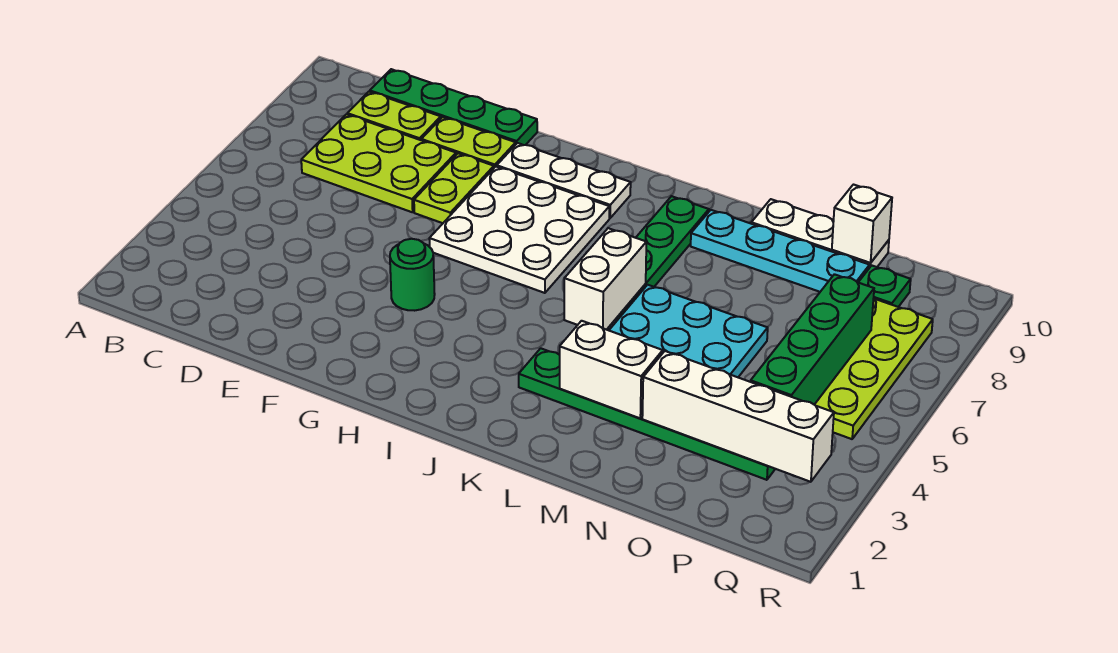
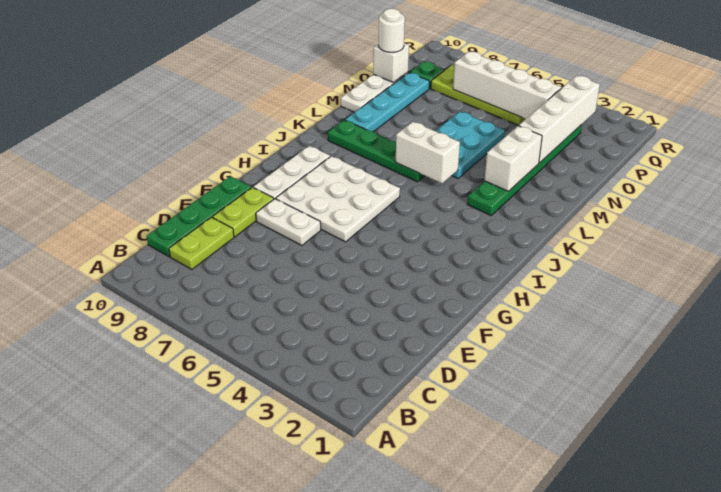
lime plate C7:E8 level 1 -> none
lime plate F7:F8 level 1 -> white plate F7:F8 level 1
green round brick G4 level 1 -> none
none -> white round brick O10 level 3
green brick P4:P7 level 2 -> white brick P4:P7 level 2

